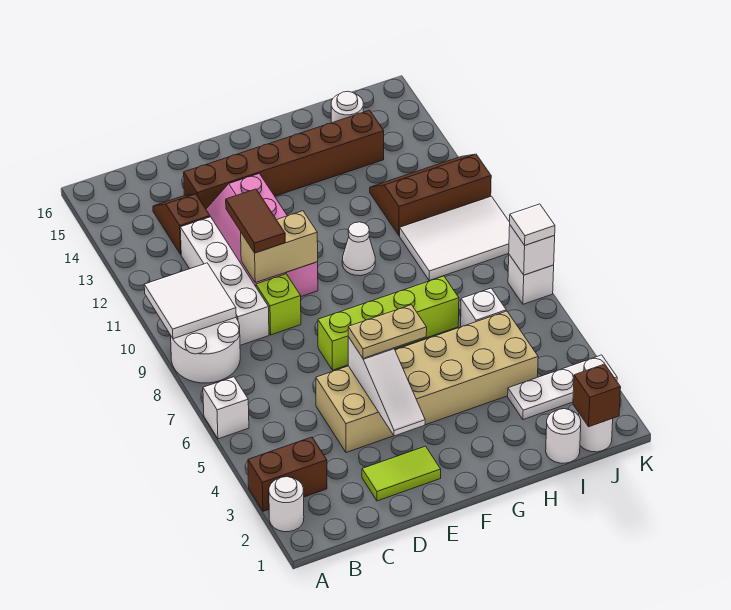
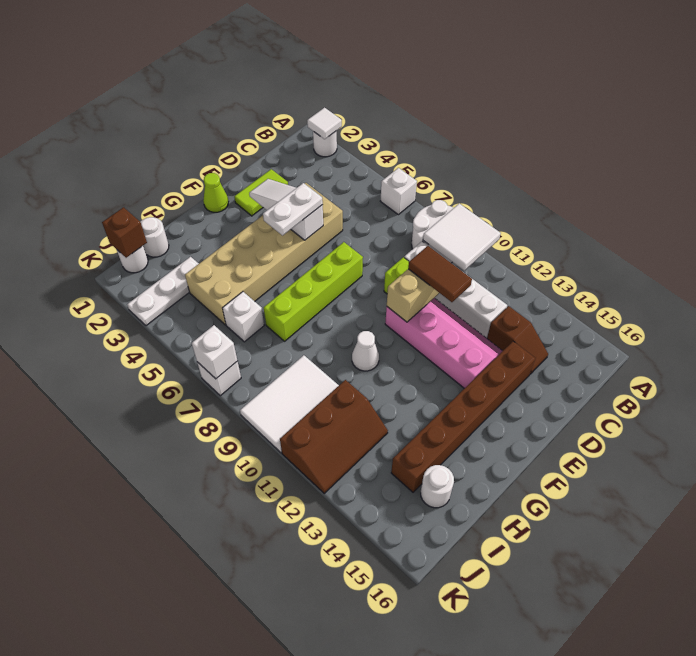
brown brick A3:B3 level 1 -> none
tan plate E5:F5 level 3 -> white plate E5:F5 level 3
none -> lime cone F1 level 1
white tile K7 level 3 -> white tile A2 level 2

